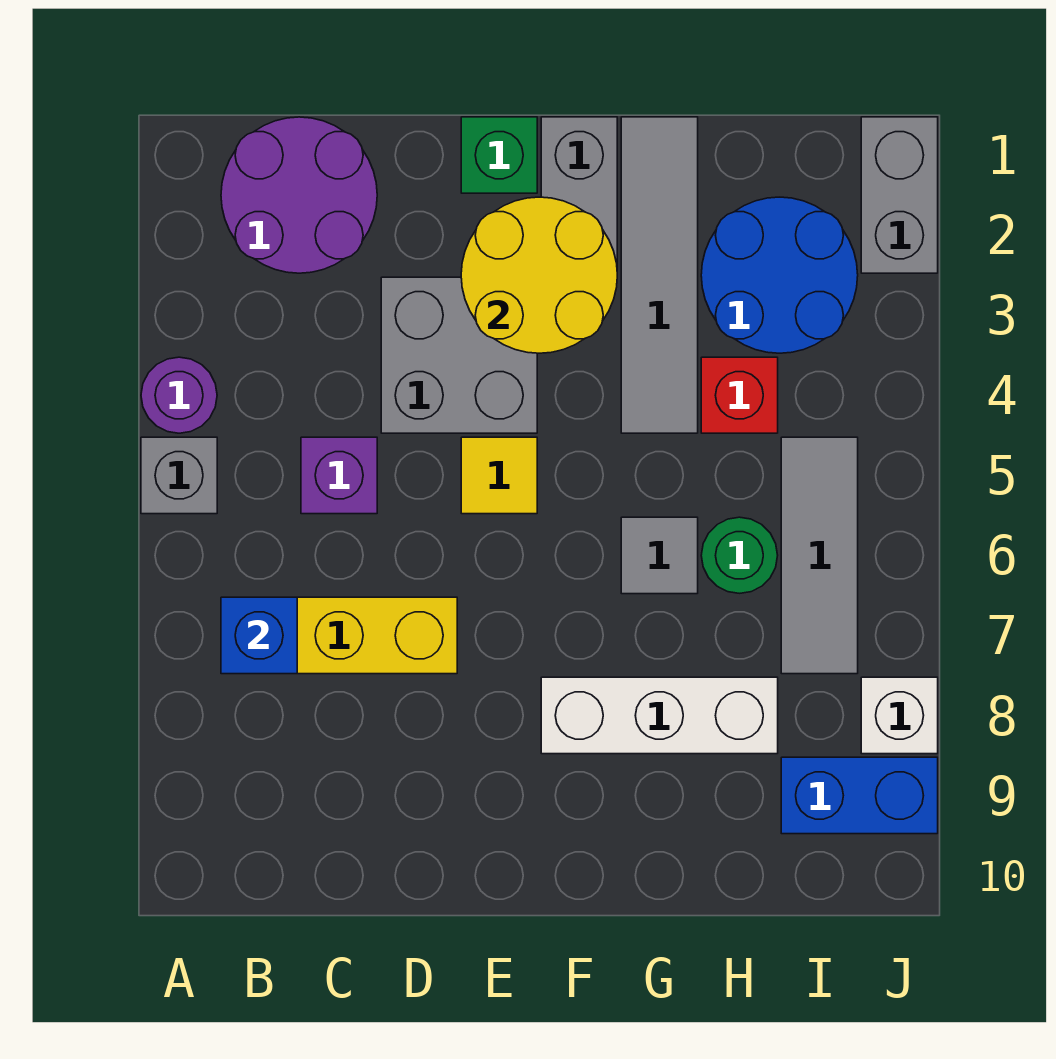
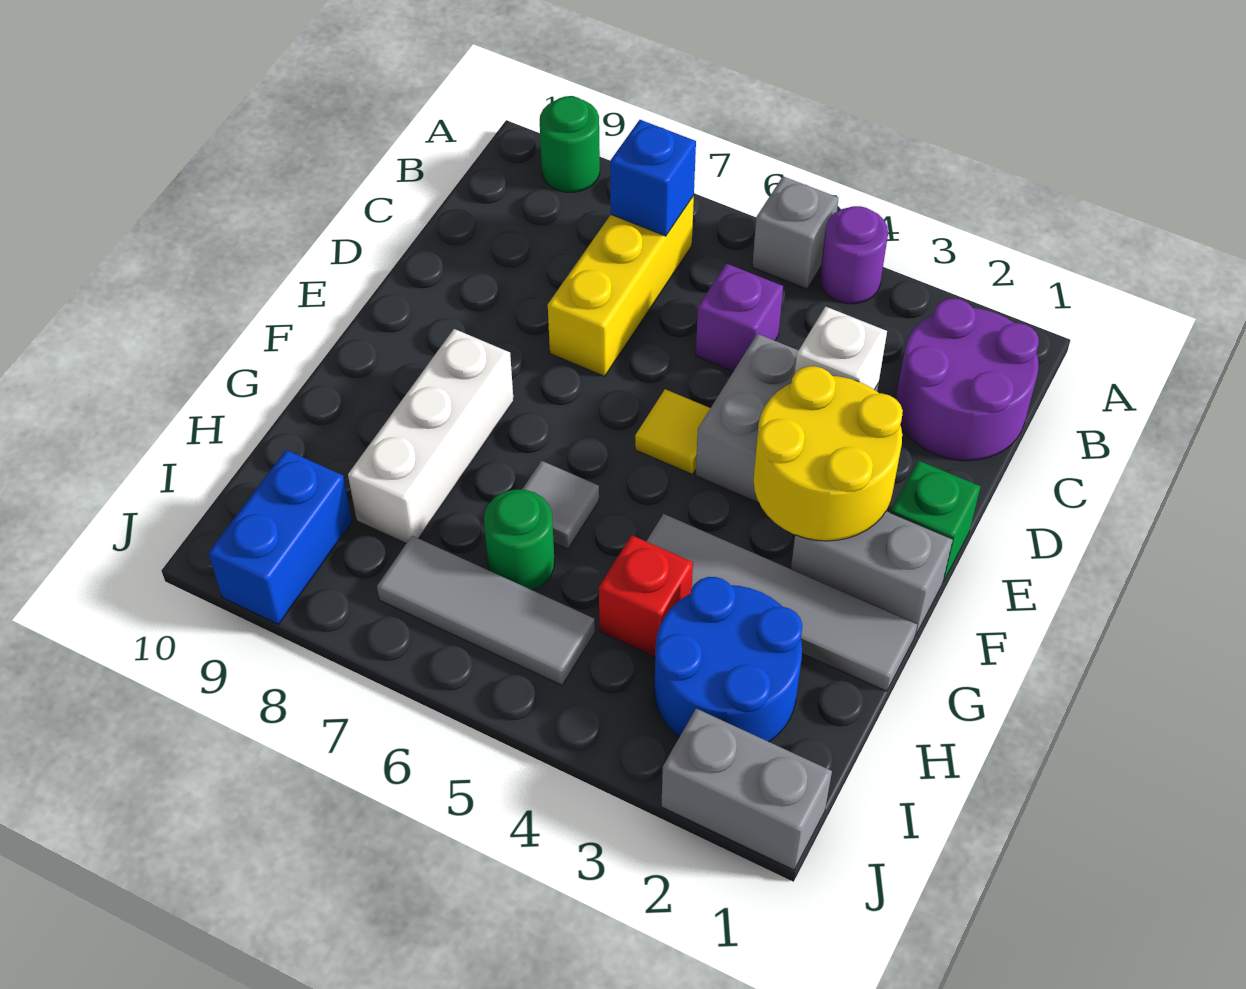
none -> green round brick A9 level 1
white brick J8 level 1 -> white brick D3 level 2

